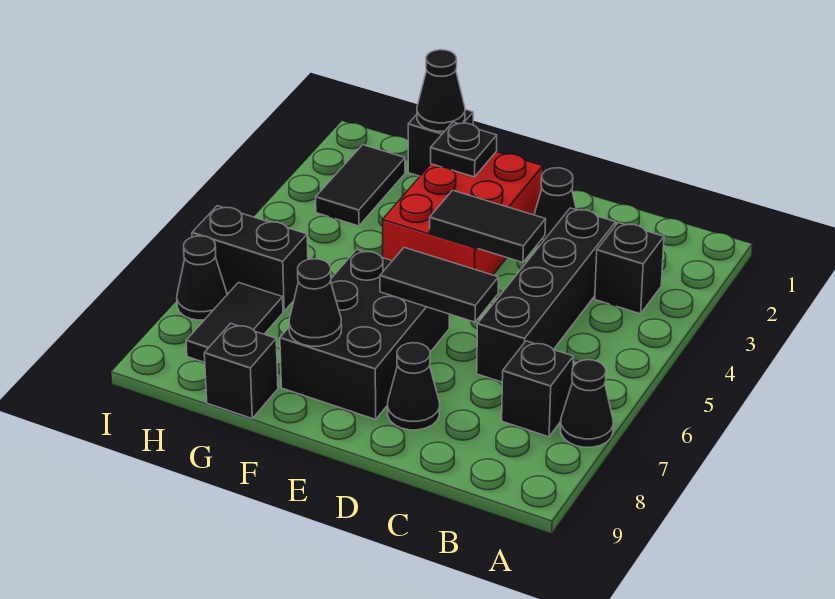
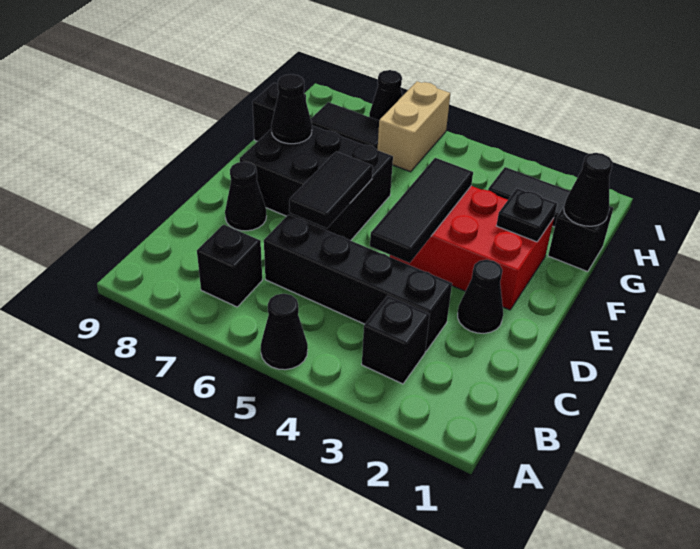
black cone A7 level 1 -> black cone A5 level 1
black tile D4:E4 level 2 -> black tile D4:F4 level 2
black brick H6:I6 level 1 -> tan brick H6:I6 level 1

